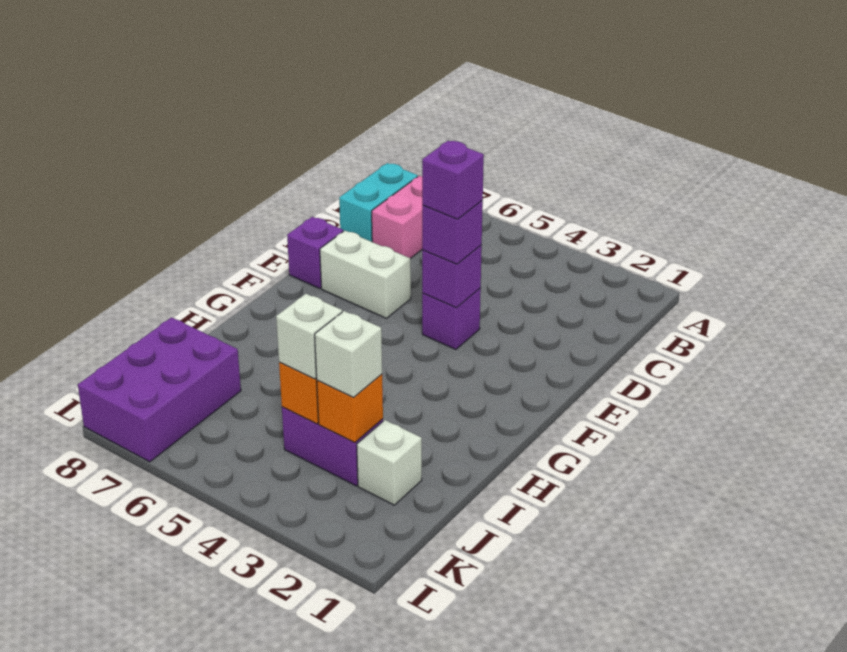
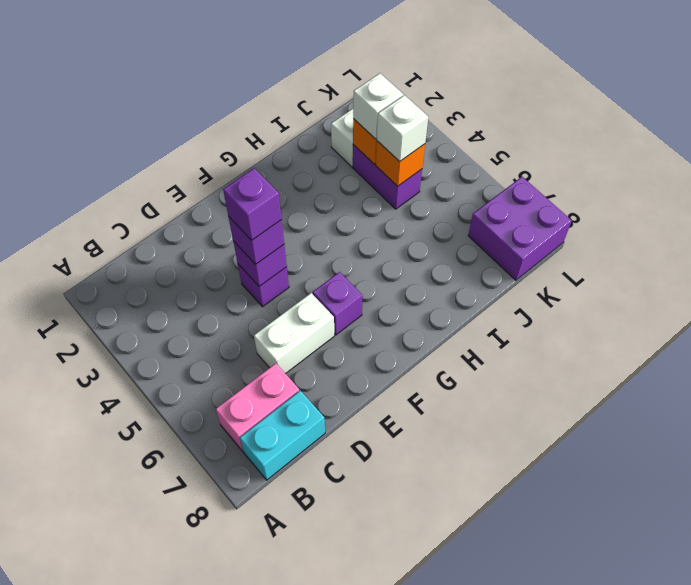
white brick E6:E7 level 1 -> white brick D6:E6 level 1
purple brick E8 level 1 -> purple brick F6 level 1
purple brick J7:L8 level 1 -> purple brick K7:L8 level 1

